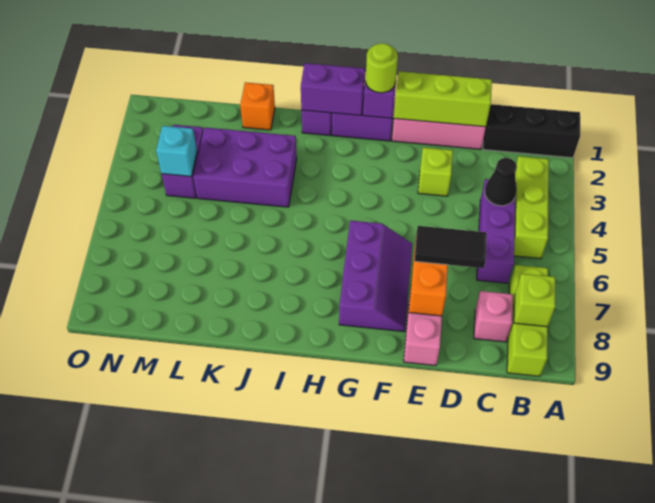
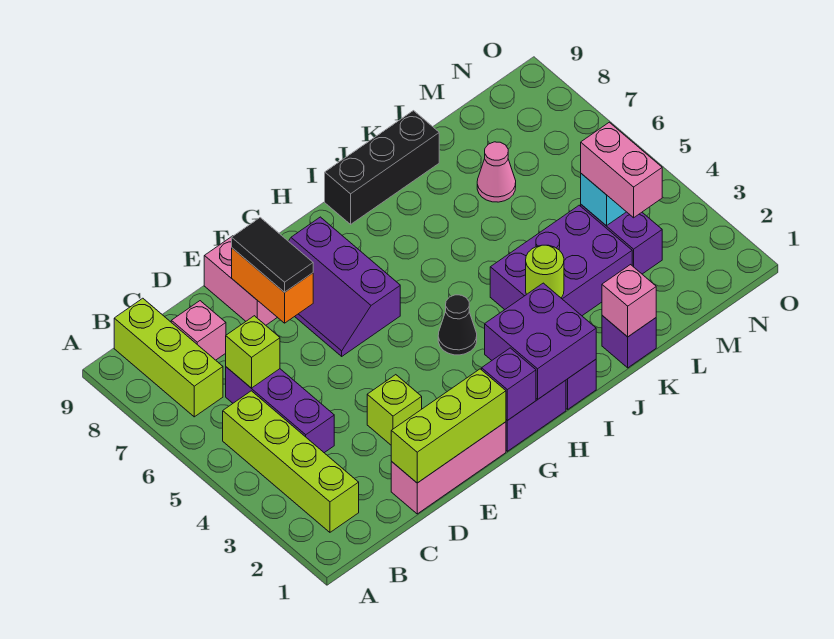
black brick A1:C1 level 1 -> black brick I9:K9 level 1
lime brick B3:B5 level 1 -> lime brick B2:B5 level 1
lime brick B8 level 2 -> lime brick C6 level 2
black cone C4 level 2 -> black cone H4 level 1
black tile D7:E7 level 3 -> black tile E7:E8 level 3
lime round brick G1 level 3 -> lime round brick J3 level 2
purple brick H1:I1 level 2 -> purple brick H1:I2 level 2
orange brick K1 level 1 -> purple brick K1 level 1
none -> pink brick K1 level 2
none -> pink cone L7 level 1
none -> pink brick M3:M4 level 3

